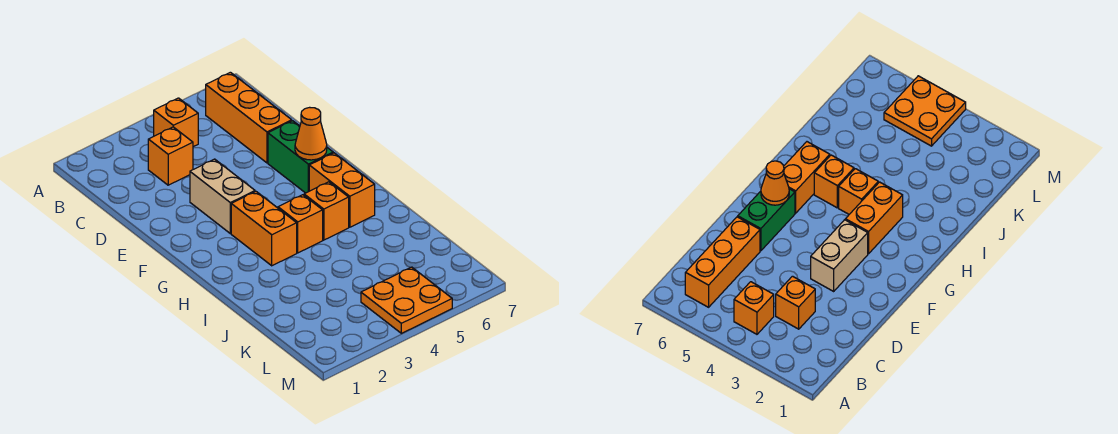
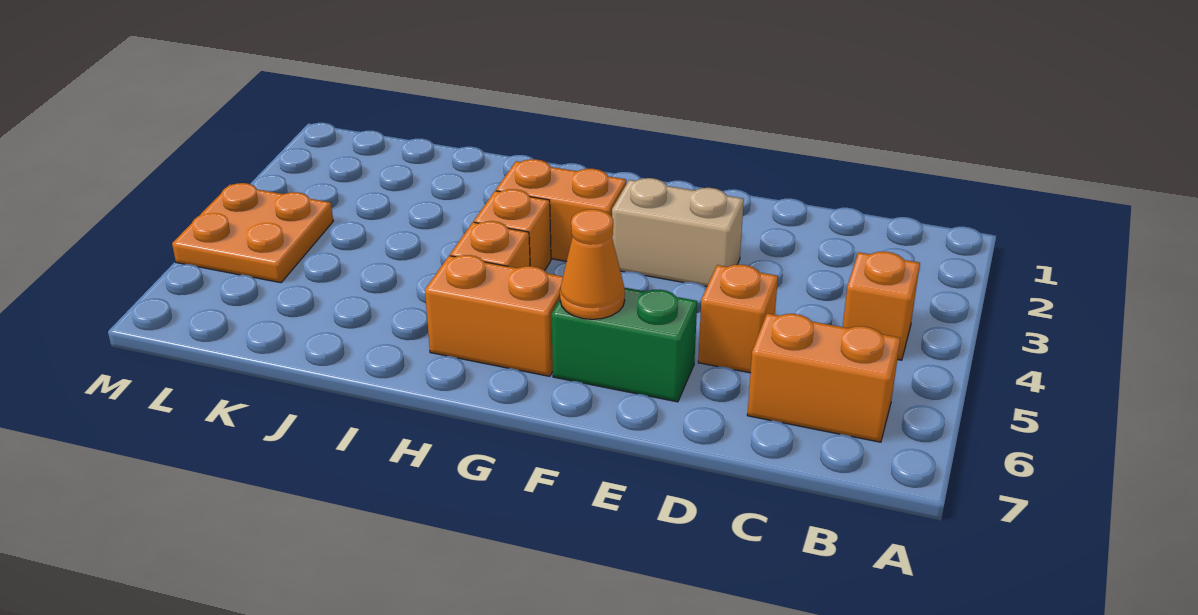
orange brick B6:D6 level 1 -> orange brick B6:C6 level 1
orange brick C3 level 1 -> orange brick D5 level 1

